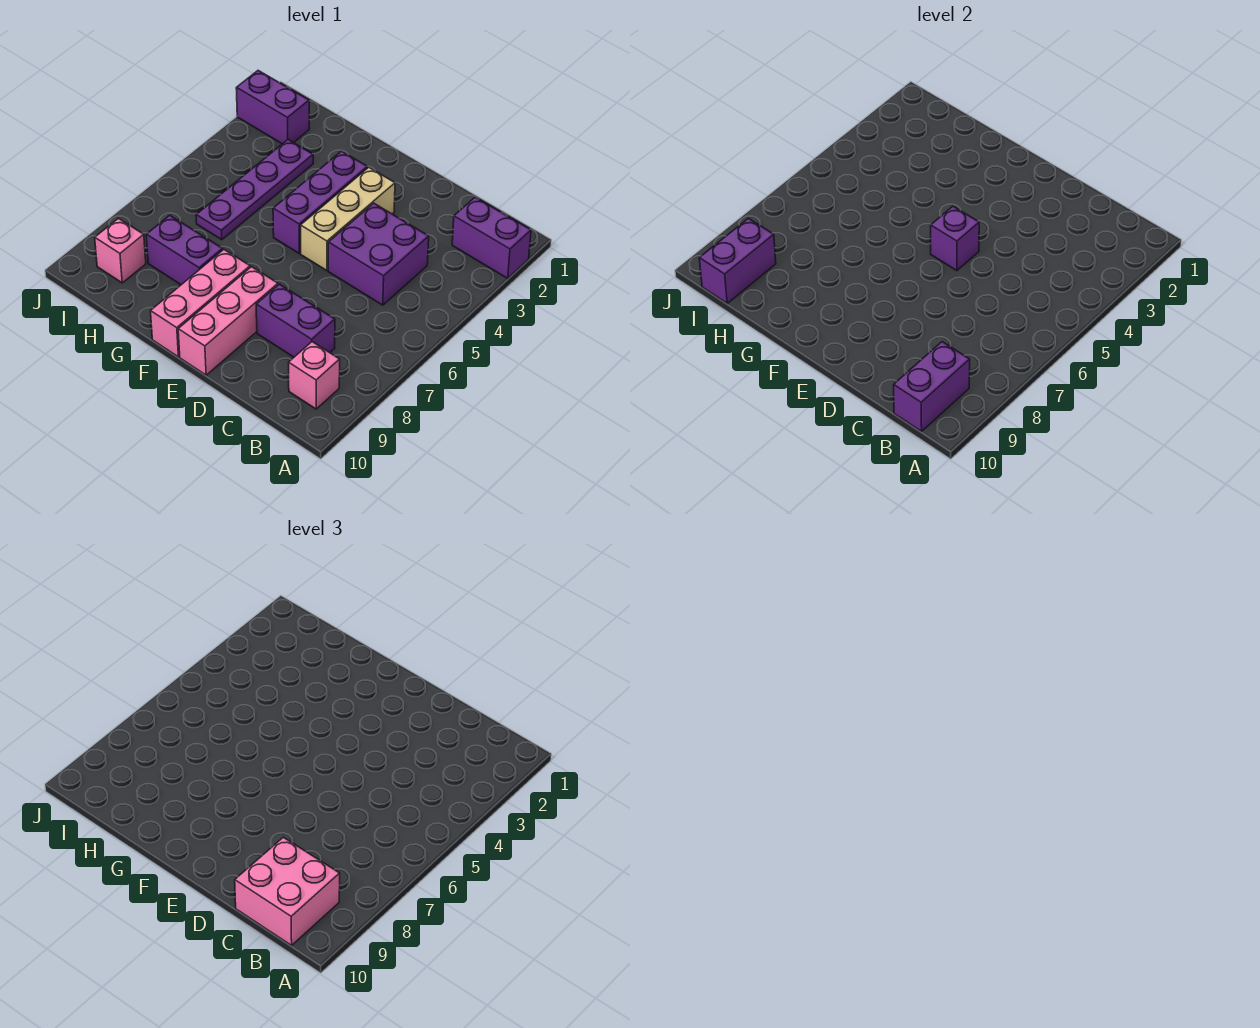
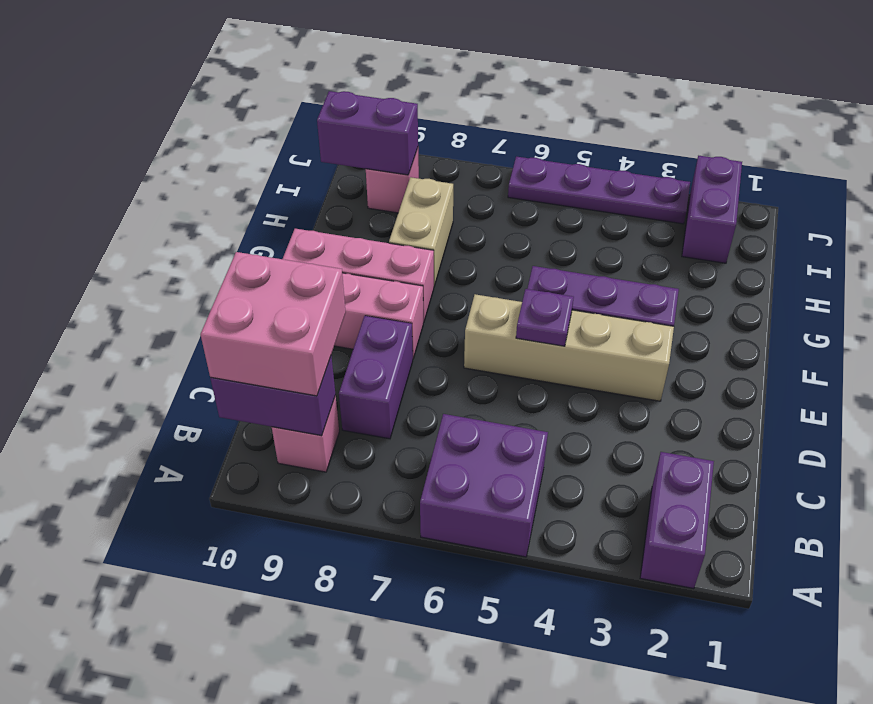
purple brick C4:D5 level 1 -> purple brick A5:B6 level 1
tan brick E3:E5 level 1 -> tan brick E3:E6 level 1
purple brick E5 level 2 -> purple plate E5 level 2
purple brick G8:H8 level 1 -> tan brick G8:H8 level 1
purple plate H3:H6 level 1 -> purple plate J3:J6 level 1

